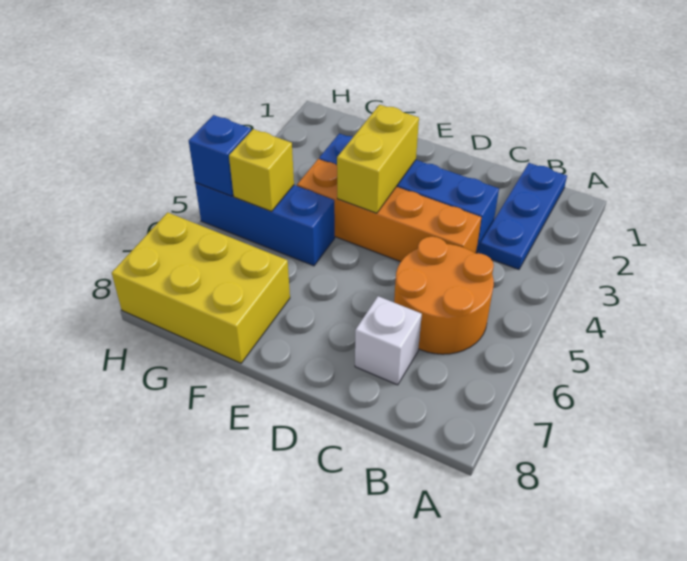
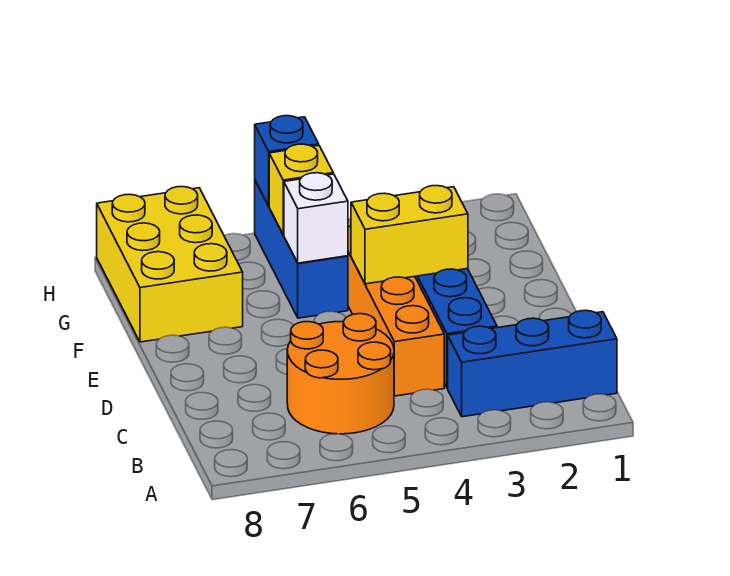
blue plate B1:B3 level 1 -> blue brick B1:B3 level 1
white brick C7 level 1 -> white brick F5 level 2

